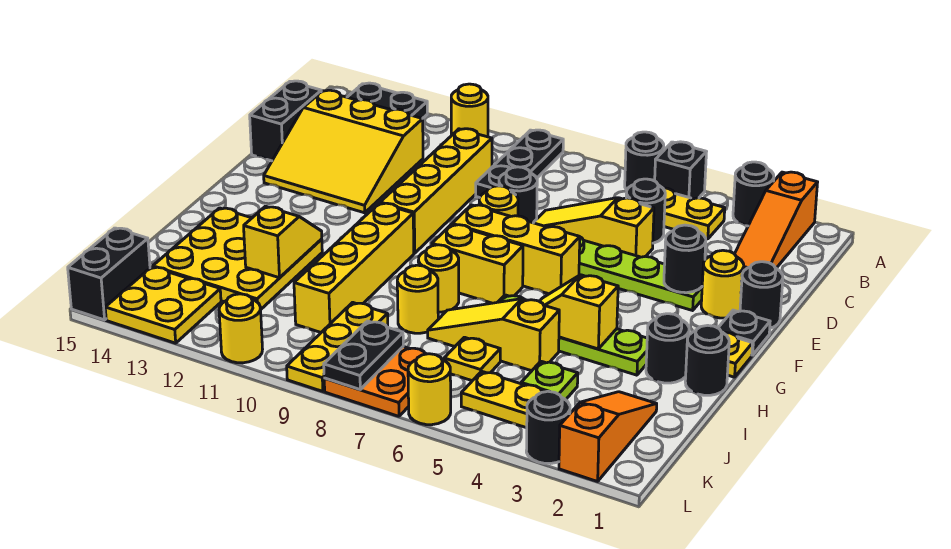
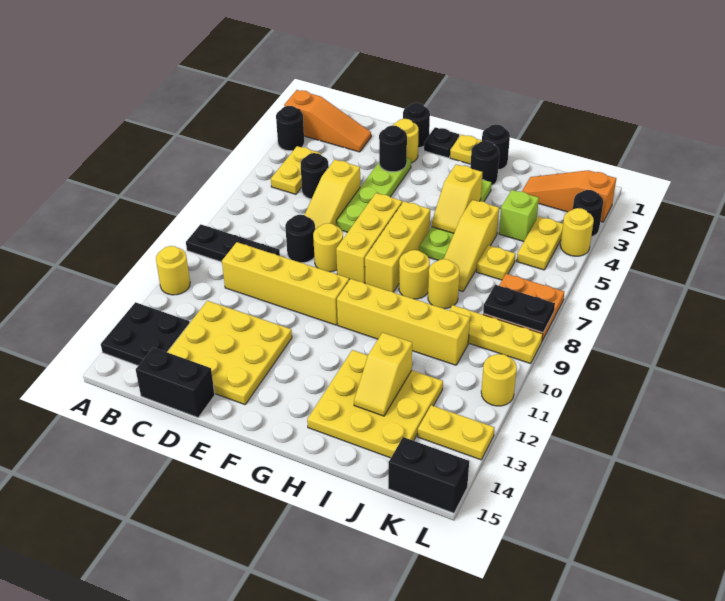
black brick A5 level 1 -> none
black round brick A6 level 1 -> none
yellow slope C12:E14 level 1 top C -> yellow plate C12:E14 level 1
yellow brick G7:G8 level 1 -> yellow brick G6:G8 level 1
yellow slope H12:I12 level 2 top I -> yellow slope I12:I13 level 2 top 12
lime plate J4 level 1 -> lime brick J4 level 1
yellow plate K13:L14 level 1 -> yellow plate K13:L13 level 1
yellow round brick L6 level 1 -> yellow round brick L4 level 1

